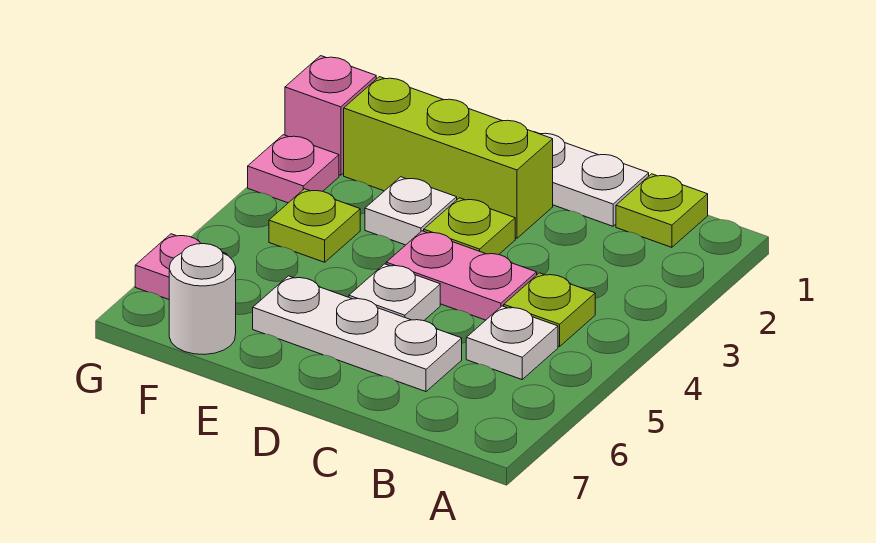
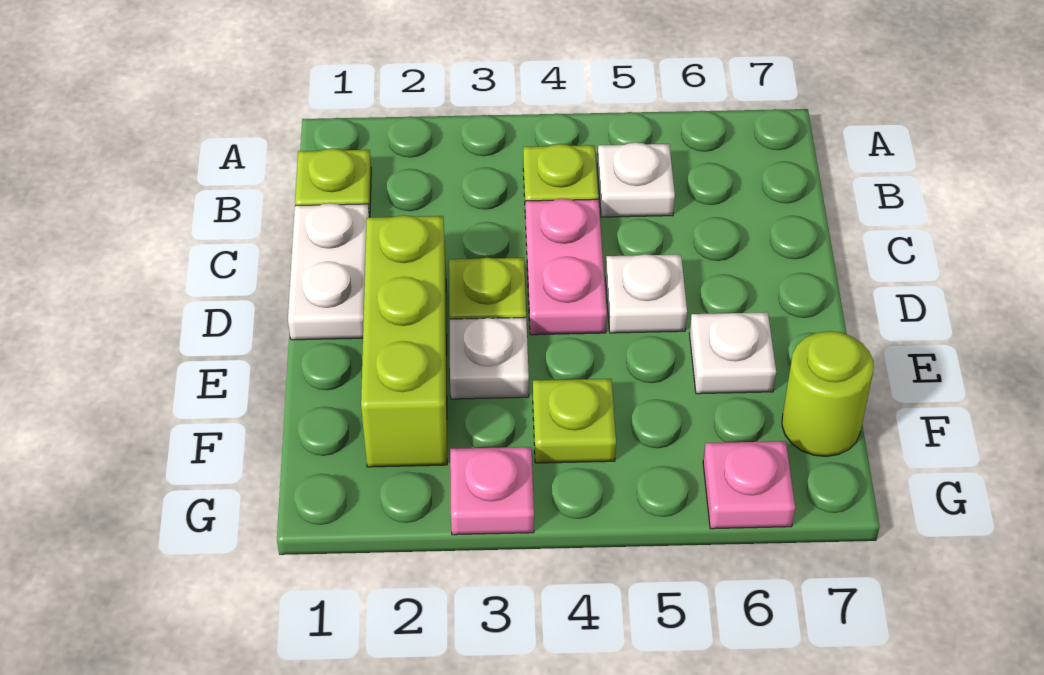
white plate C6:E6 level 1 -> white plate E6 level 1
white round brick F7 level 1 -> lime round brick F7 level 1
pink brick G2 level 1 -> none

